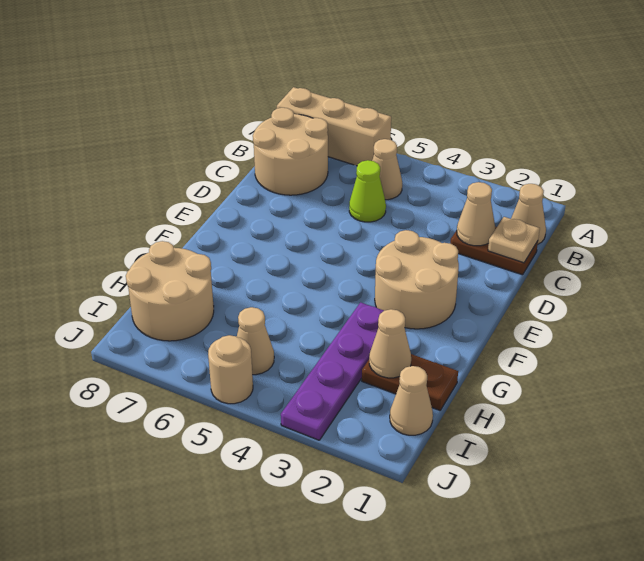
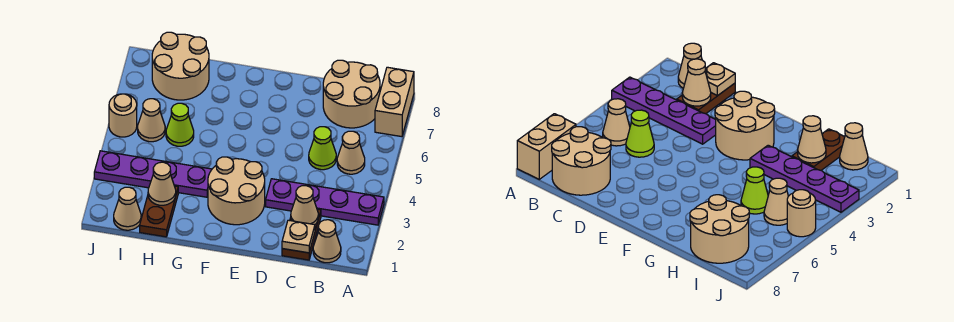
none -> purple plate A3:D3 level 1
tan brick A6:A8 level 1 -> tan brick A7:A8 level 1
none -> lime cone H5 level 1

